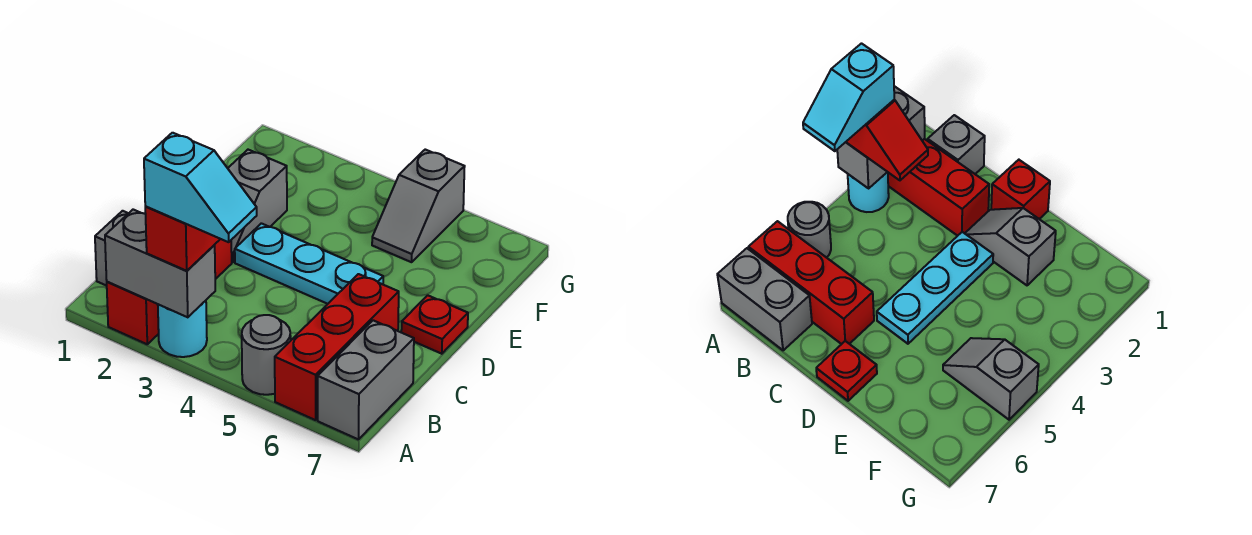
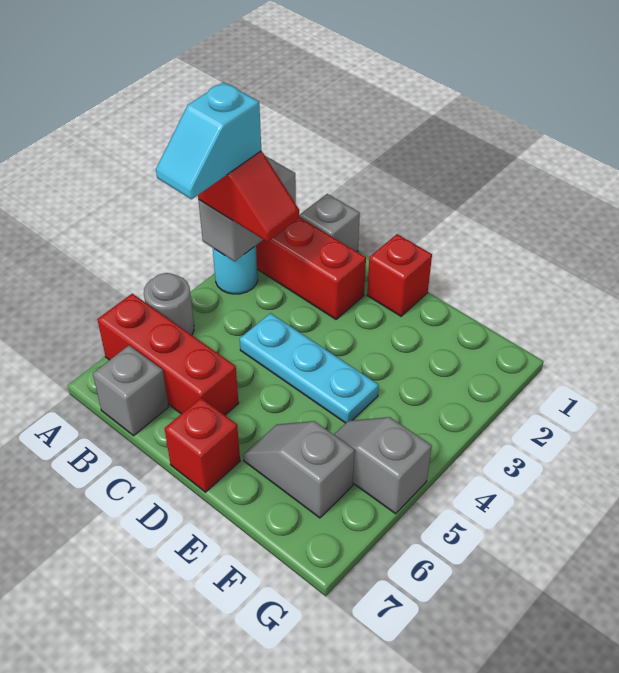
grey brick A7:B7 level 1 -> grey brick B7 level 1
grey slope D2:E2 level 1 top E -> grey slope E6:F6 level 1 top F
cyan plate D3:D5 level 1 -> cyan plate C4:E4 level 1
red plate D7 level 1 -> red brick D7 level 1

